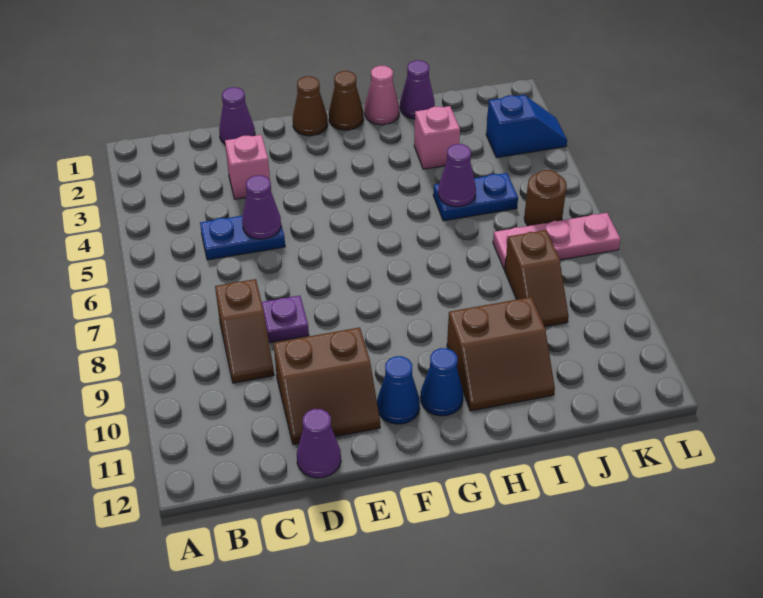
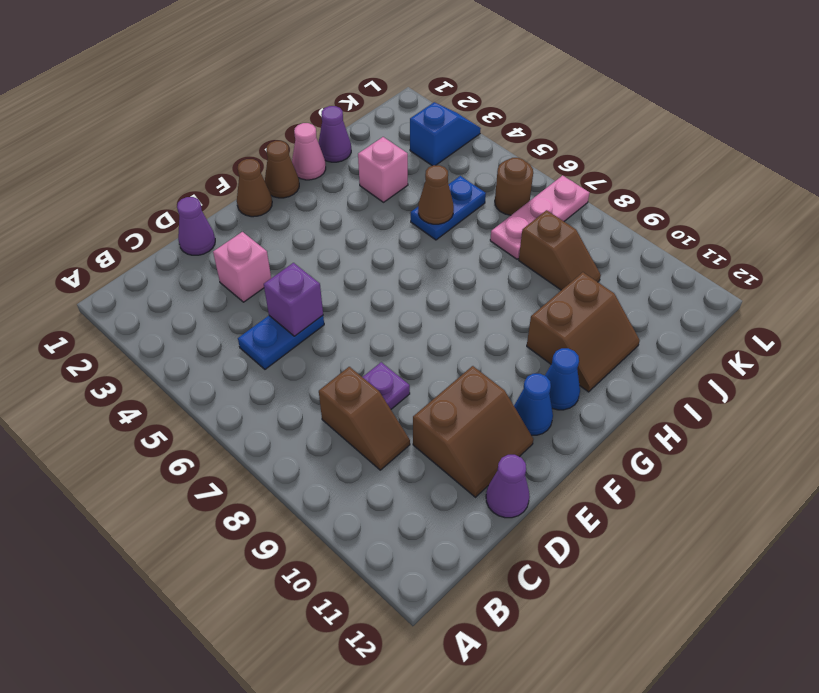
purple cone D5 level 2 -> purple brick D5 level 2
purple cone I5 level 2 -> brown cone I5 level 2

